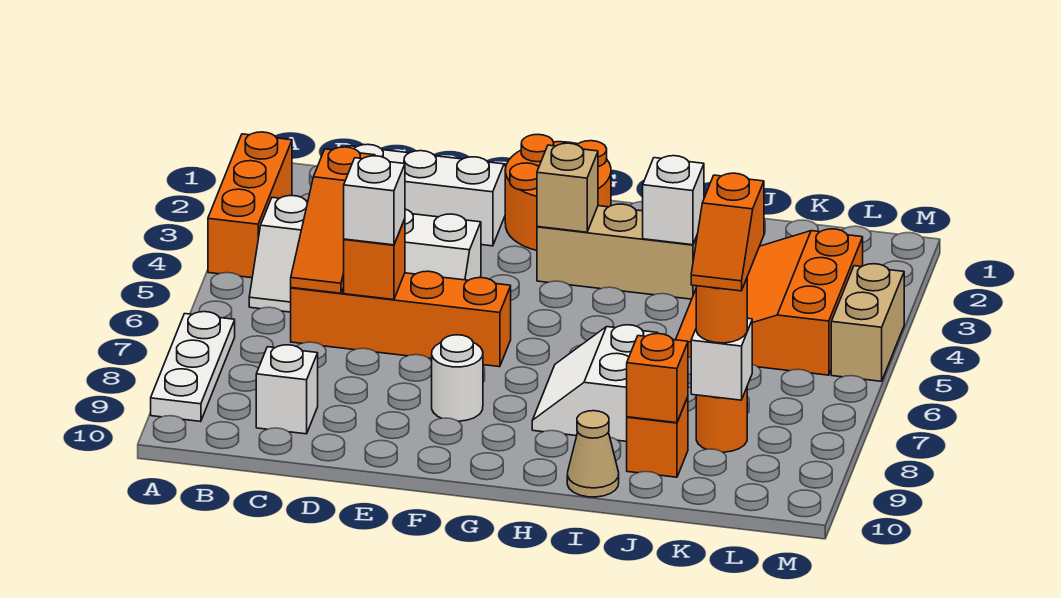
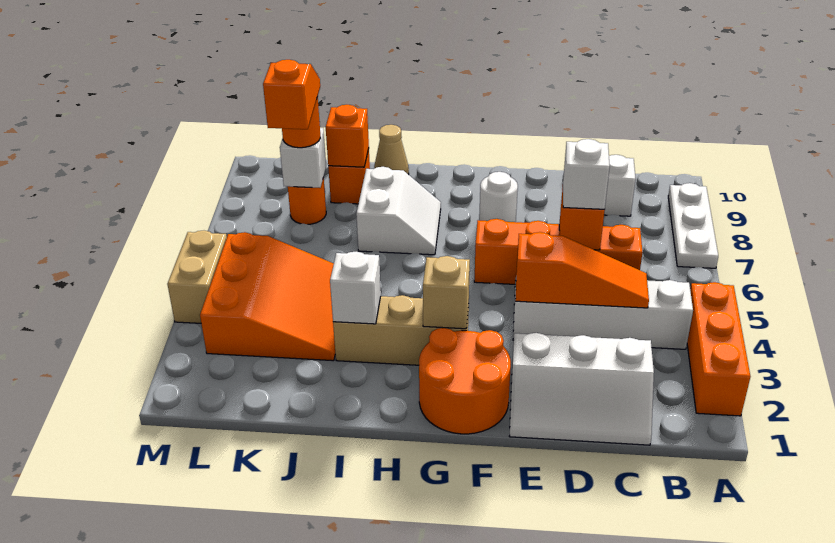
orange slope C4:C6 level 2 top 4 -> orange slope C4:E4 level 2 top E

